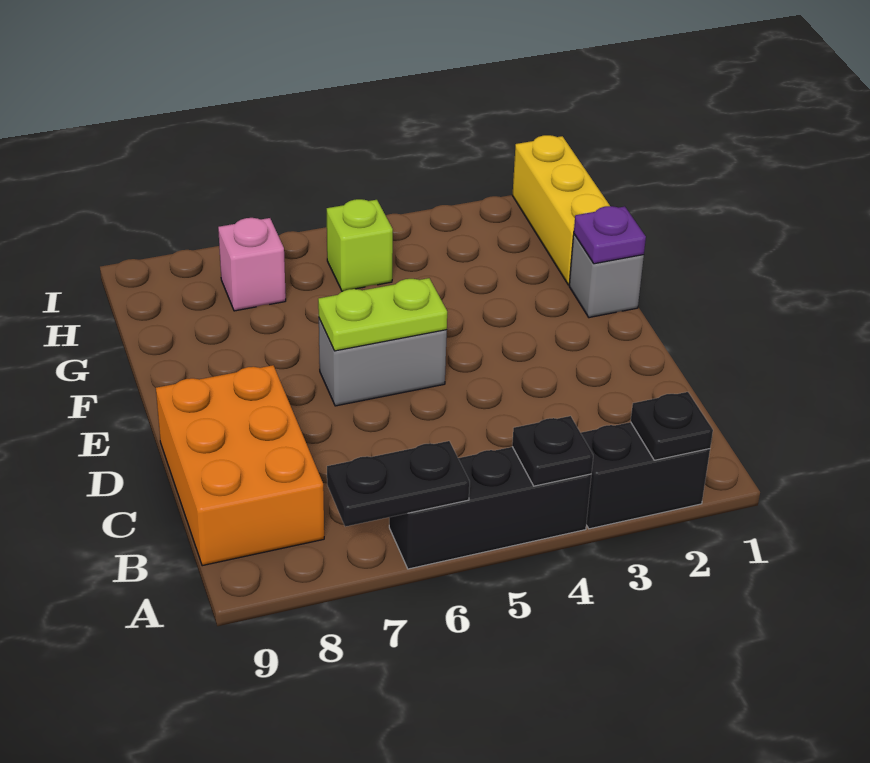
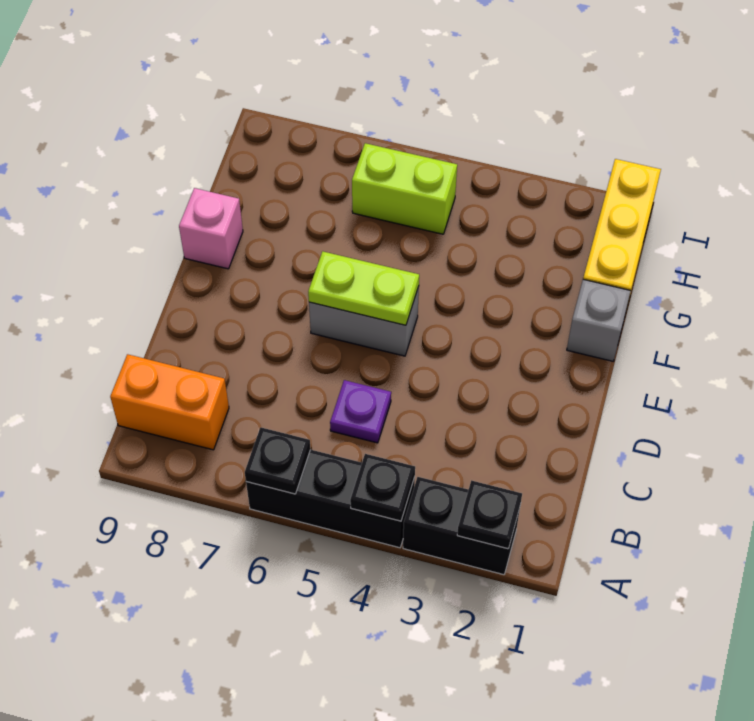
black plate A6:A7 level 2 -> black plate A6 level 2
orange brick B8:D9 level 1 -> orange brick B8:B9 level 1
purple plate F1 level 2 -> purple plate C5 level 1
lime brick H5 level 1 -> lime brick H5:H6 level 1
pink brick H7 level 1 -> pink brick F9 level 1

